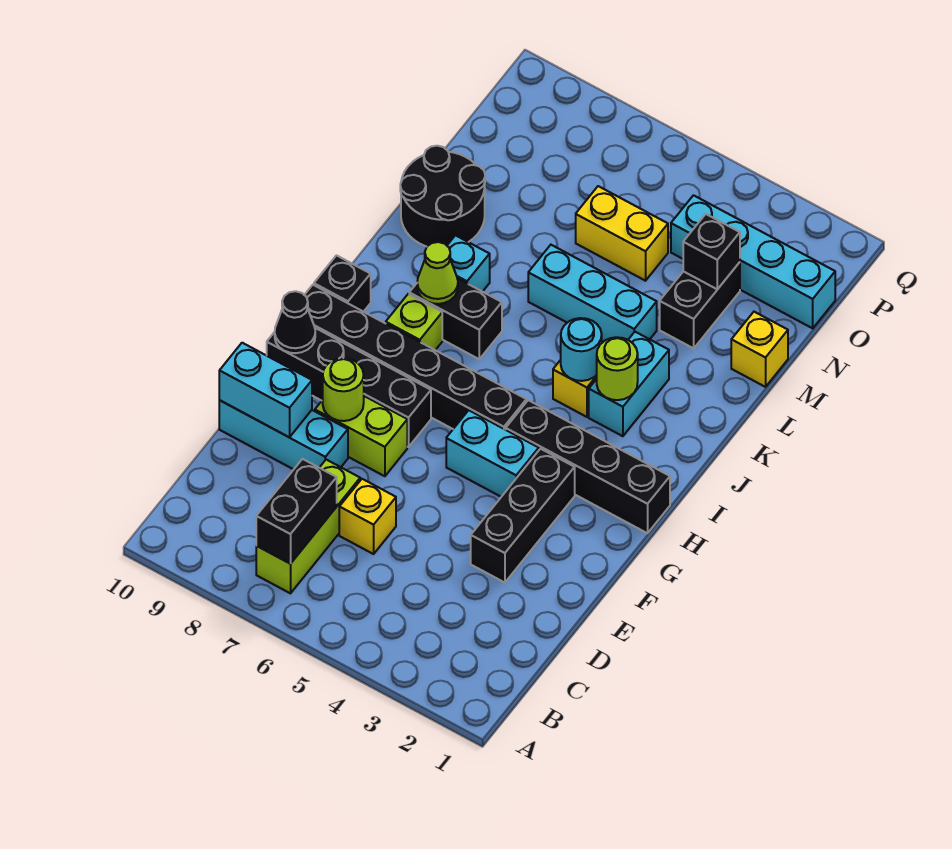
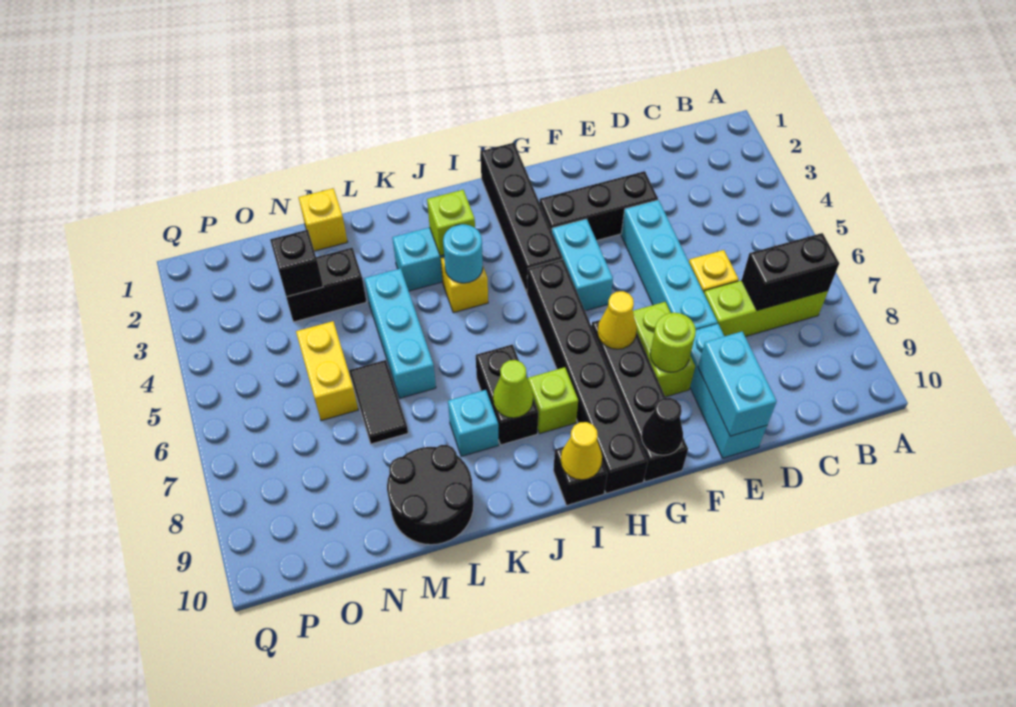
none -> yellow cone G7 level 2
none -> yellow cone I10 level 2
lime round brick J3 level 2 -> lime brick J3 level 2
none -> black tile M6:M7 level 1
cyan brick O1:O4 level 1 -> cyan brick E4:E7 level 1

